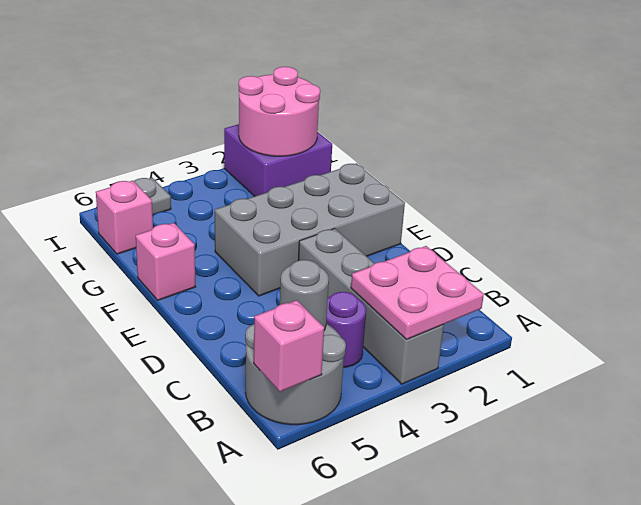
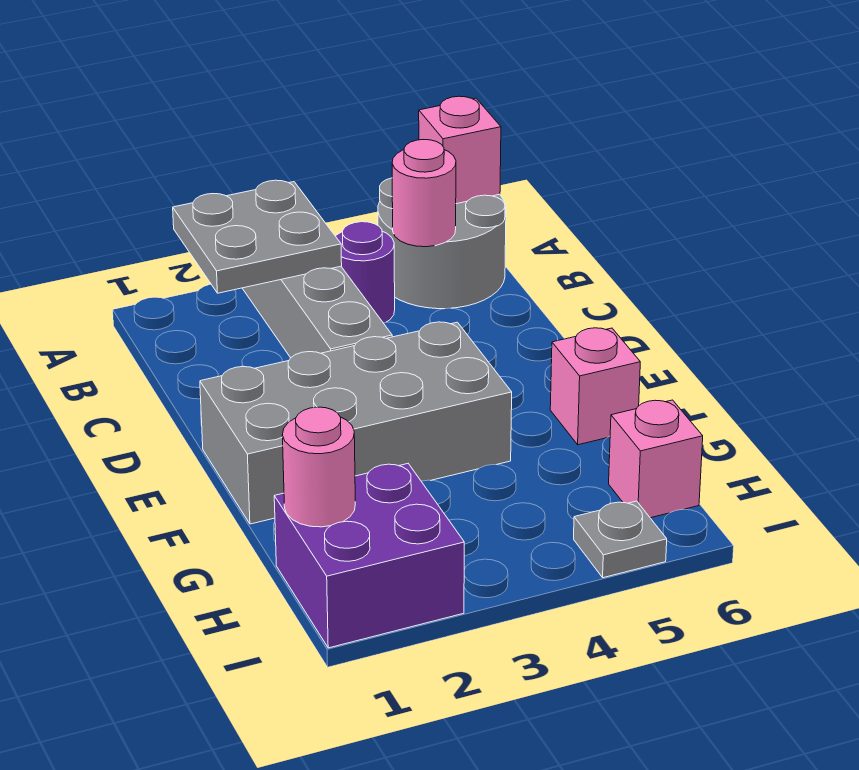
pink plate A2:B3 level 2 -> grey plate A2:B3 level 2
grey round brick B5 level 2 -> pink round brick B5 level 2
pink round brick H1:I2 level 2 -> pink round brick H1 level 2

